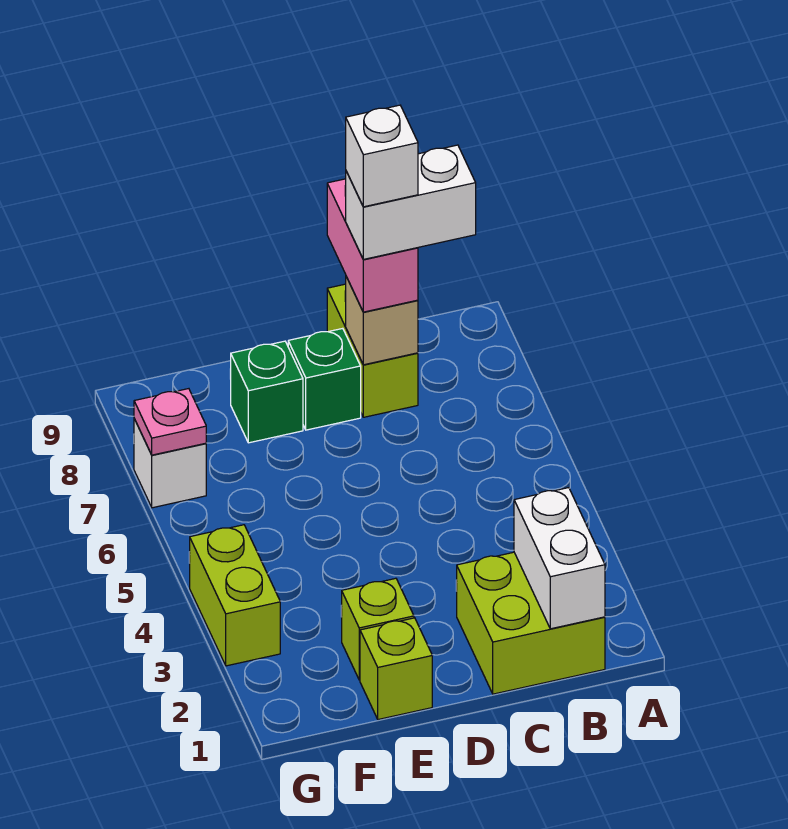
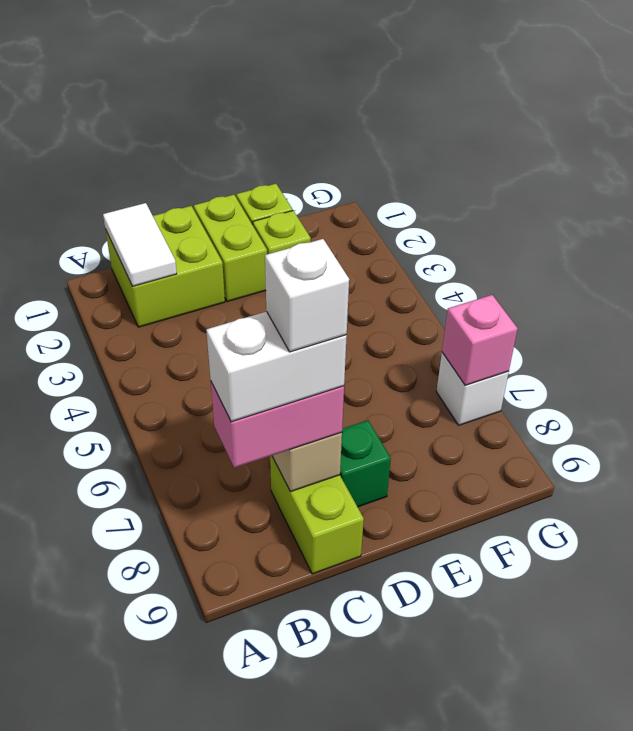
white brick B1:B2 level 2 -> white tile B1:B2 level 2
pink brick C8:C9 level 3 -> pink brick B8:C8 level 3
green brick E8 level 1 -> none
lime brick G3:G4 level 1 -> lime brick D1:D2 level 1
pink plate G7 level 2 -> pink brick G7 level 2

